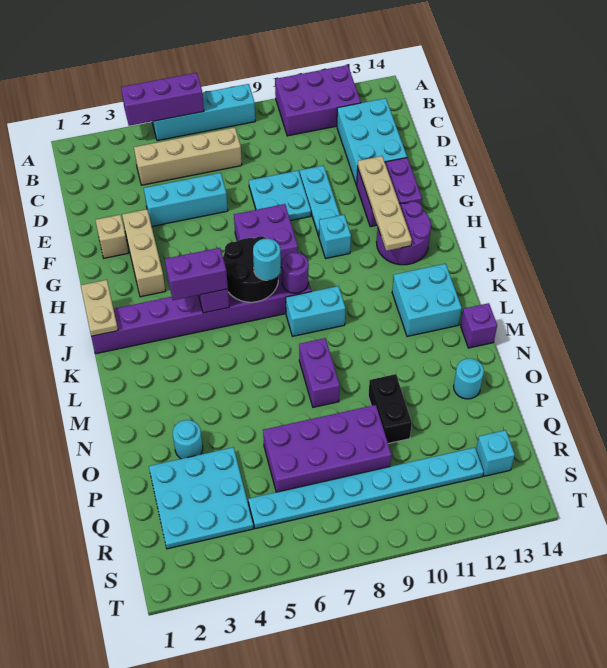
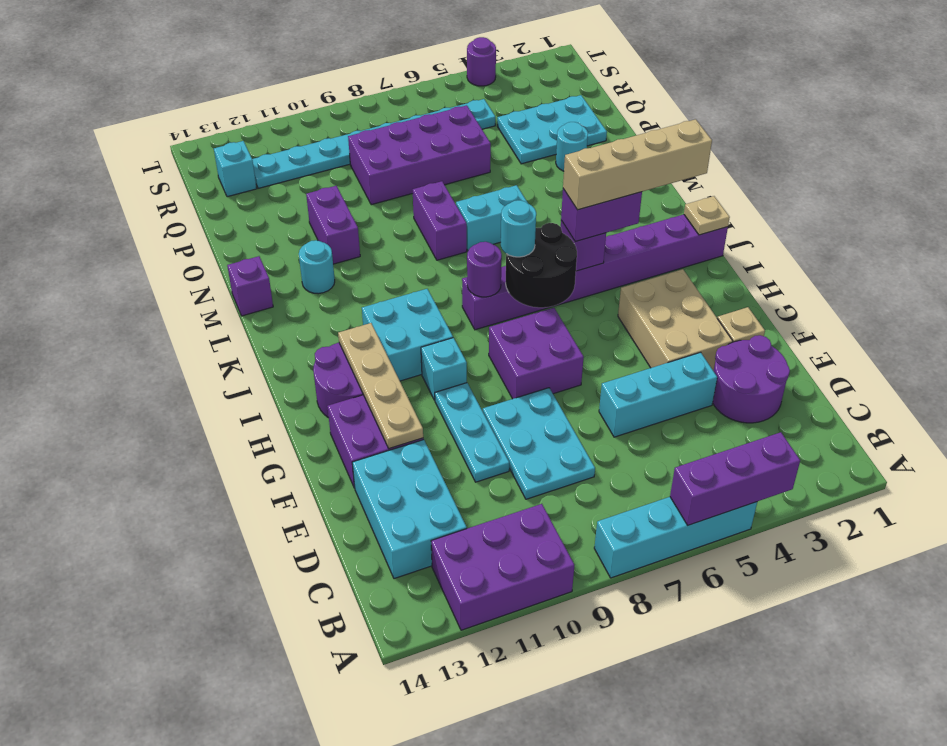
tan brick C4:C7 level 1 -> tan brick J2:J5 level 4
none -> purple round brick D2:E3 level 1
cyan plate E8:F9 level 1 -> cyan plate D8:F9 level 1
tan brick F3:H3 level 1 -> tan brick F3:H4 level 1
tan plate I1:J1 level 2 -> tan plate J1 level 2
cyan brick K8:K9 level 1 -> cyan brick M6:M7 level 1
cyan brick K12:L13 level 1 -> cyan brick I10:J11 level 1
none -> purple brick N11:O11 level 1
black brick O10:P10 level 1 -> none
cyan round brick O13 level 1 -> cyan round brick M12 level 1
cyan plate P2:R4 level 1 -> cyan plate P2:Q4 level 1
none -> purple round brick T4 level 1

